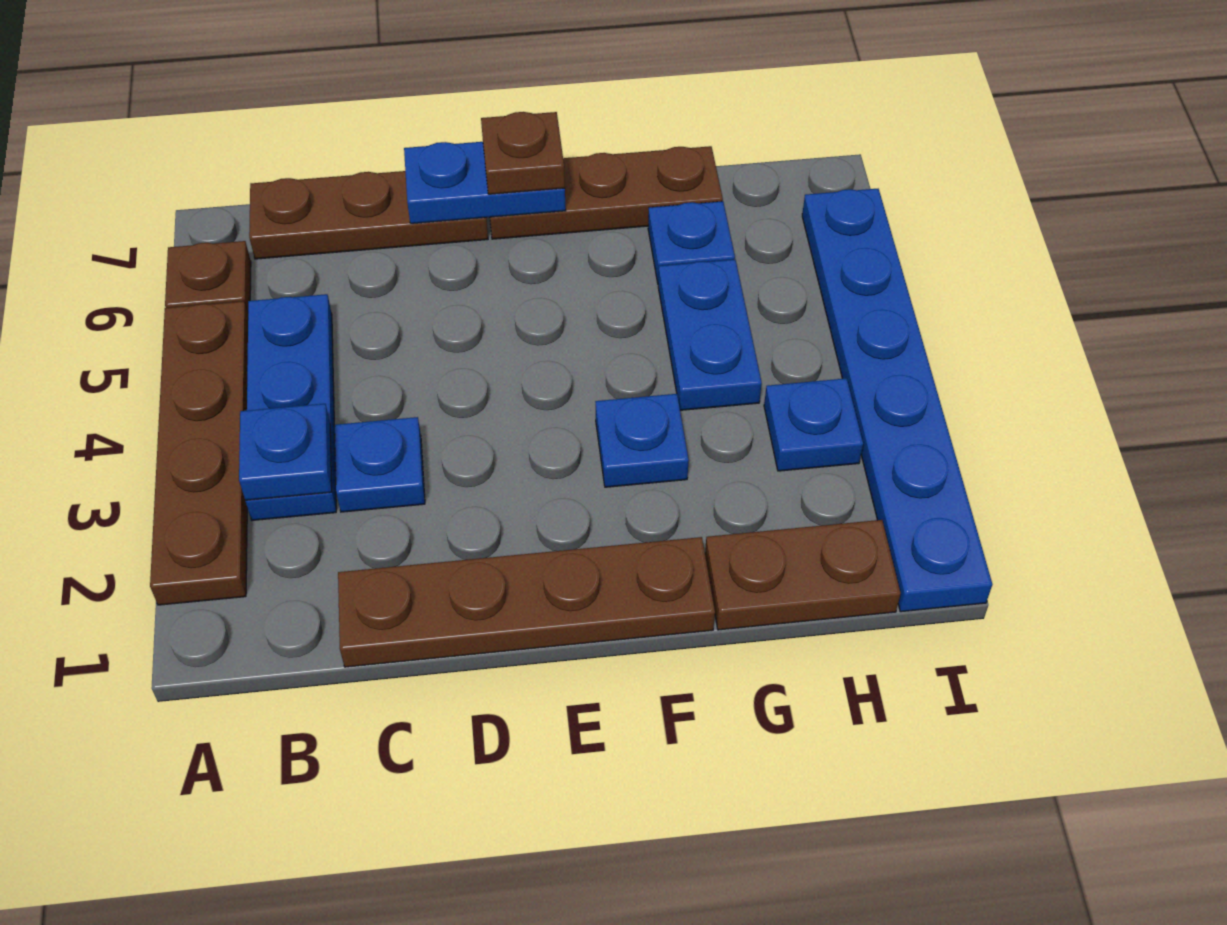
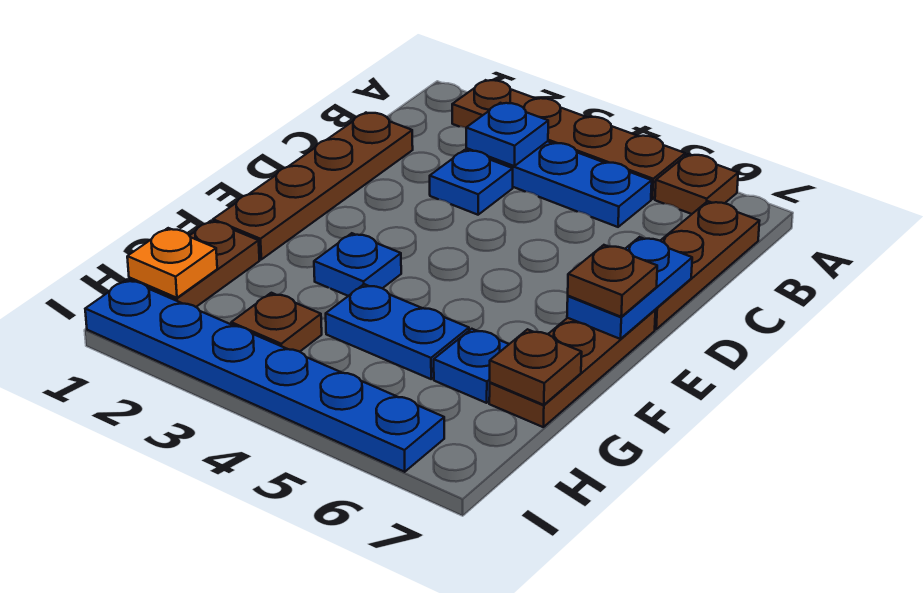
none -> brown plate G7 level 2
none -> orange plate H1 level 2
blue plate H3 level 1 -> brown plate H3 level 1

